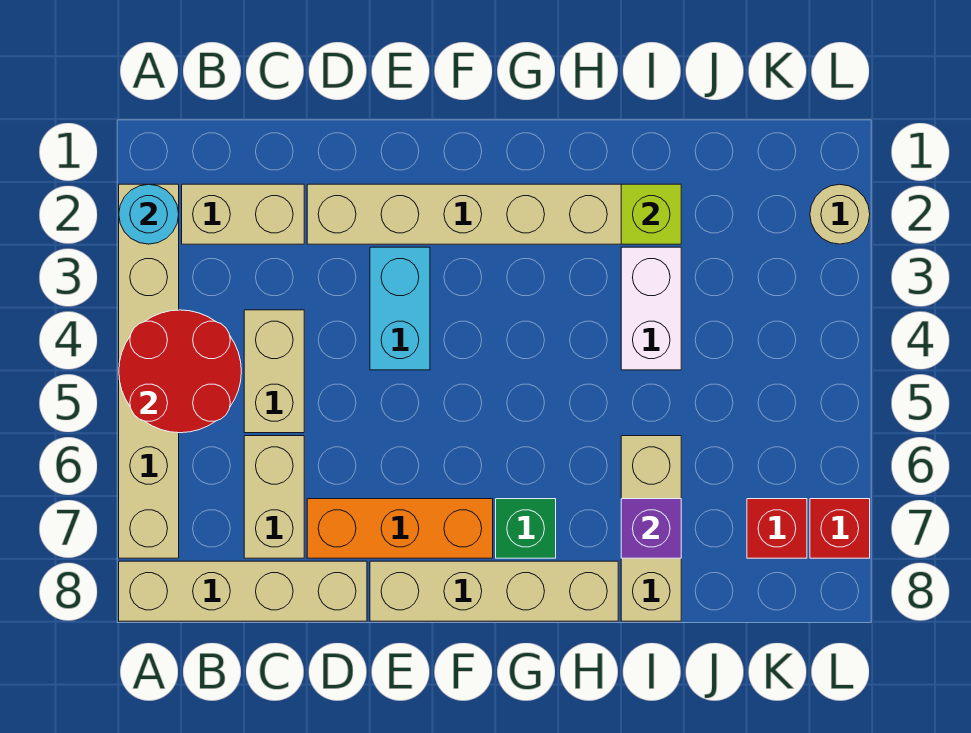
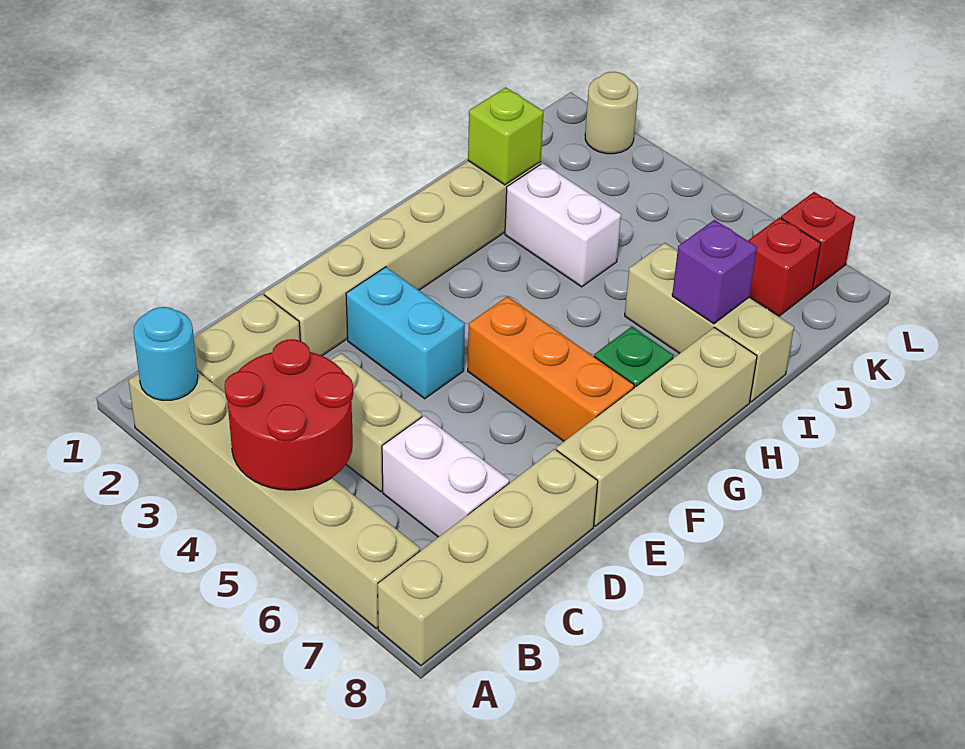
tan brick C6:C7 level 1 -> white brick C6:C7 level 1
orange brick D7:F7 level 1 -> orange brick F5:F7 level 1

